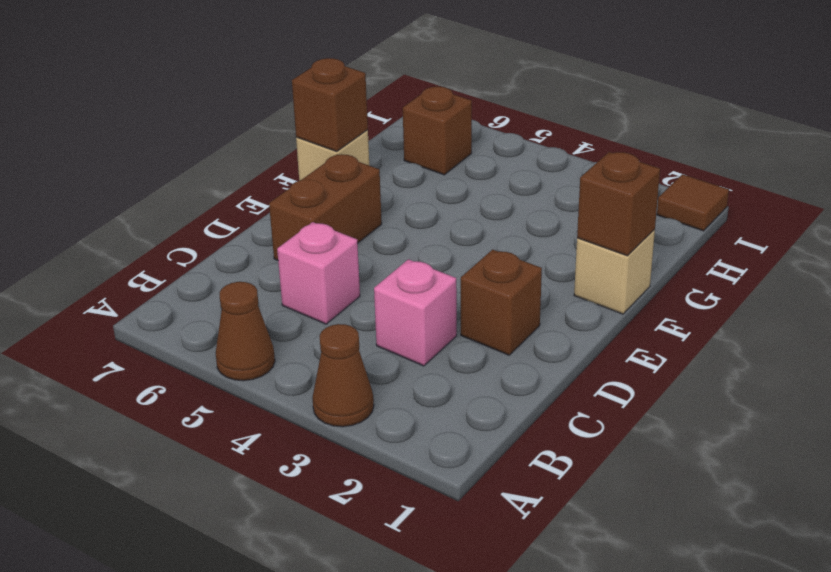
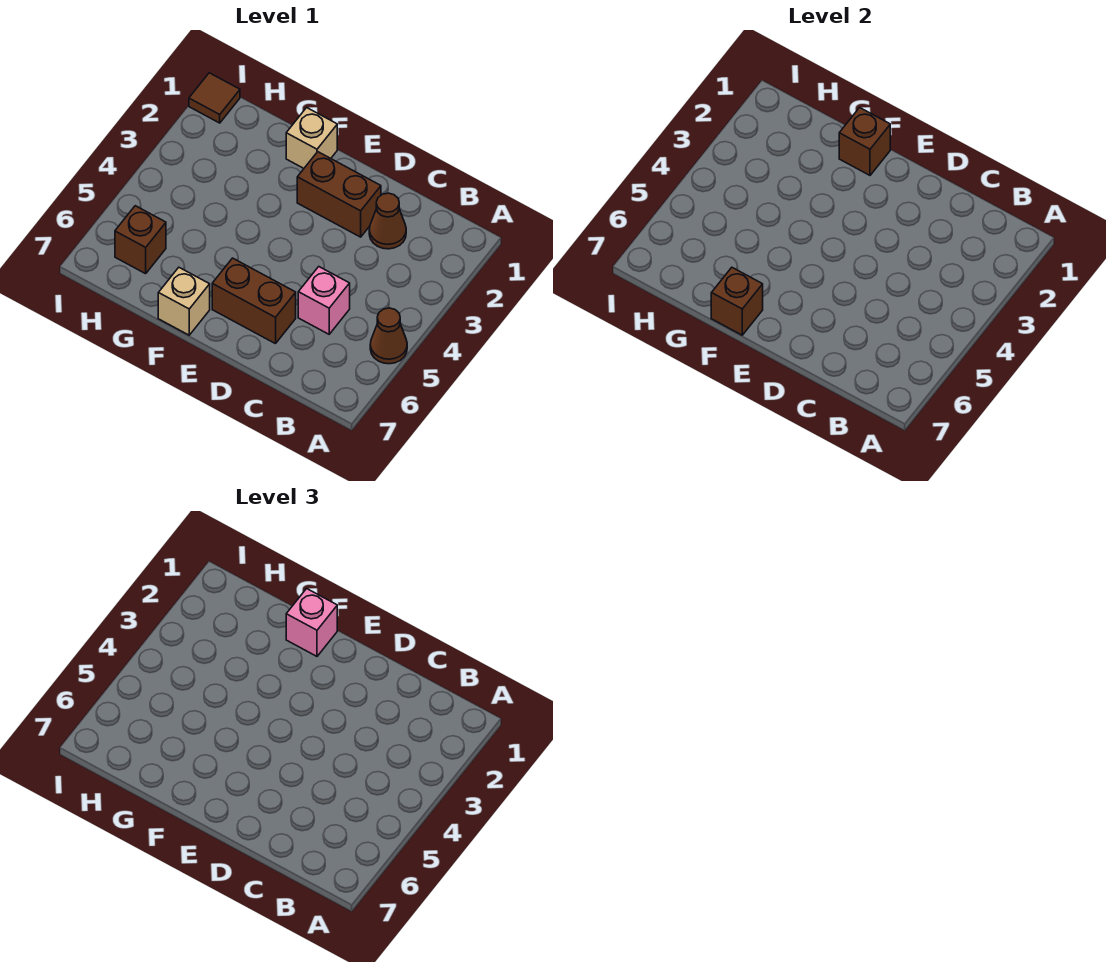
brown cone A3 level 1 -> brown cone C2 level 1
pink brick C3 level 1 -> pink brick F1 level 3
brown brick D2 level 1 -> brown brick D2:E2 level 1

